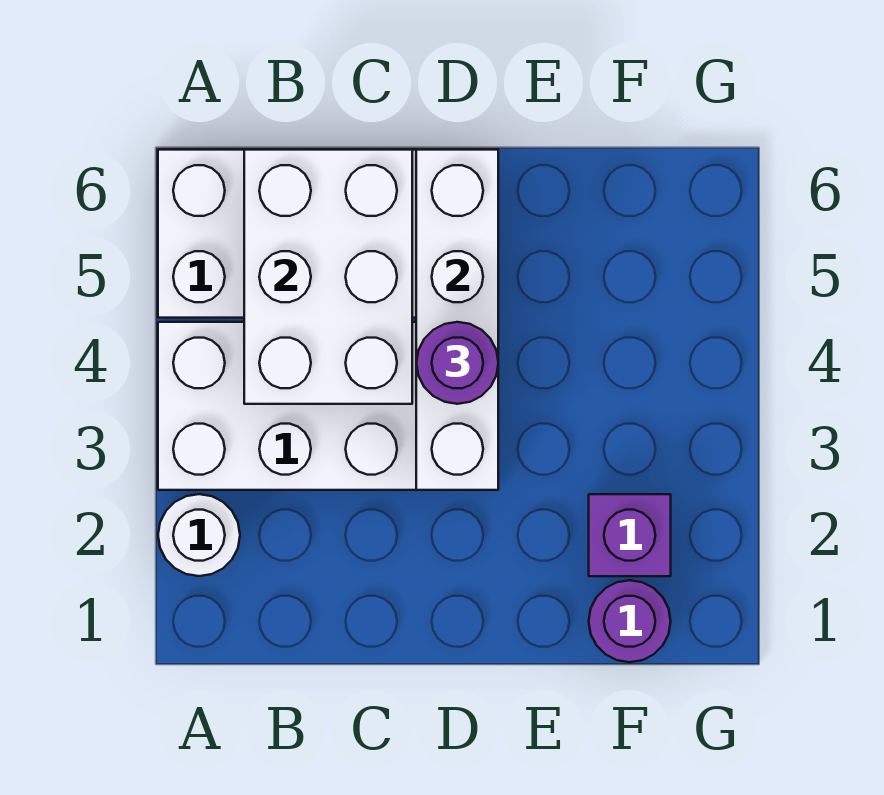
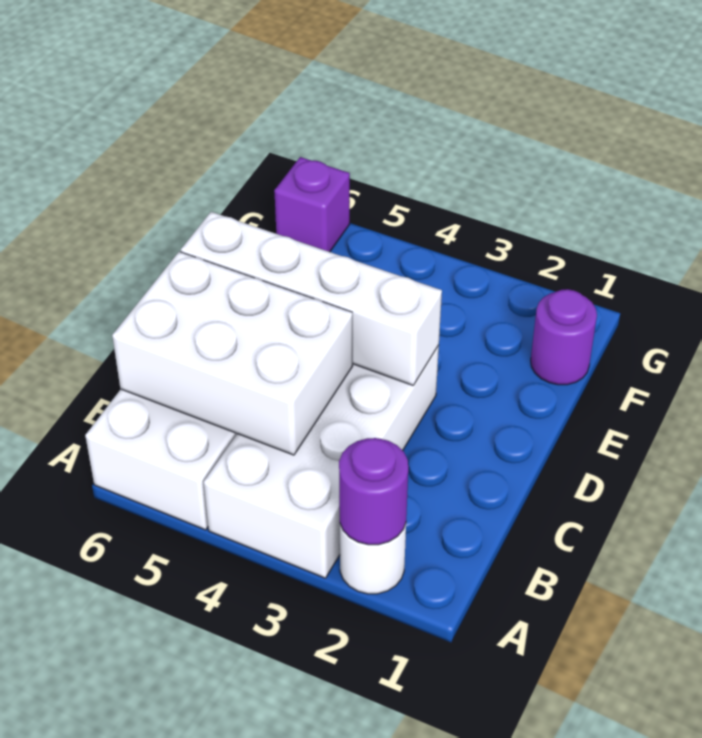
purple round brick D4 level 3 -> purple round brick A2 level 2
purple brick F2 level 1 -> purple brick G6 level 1

